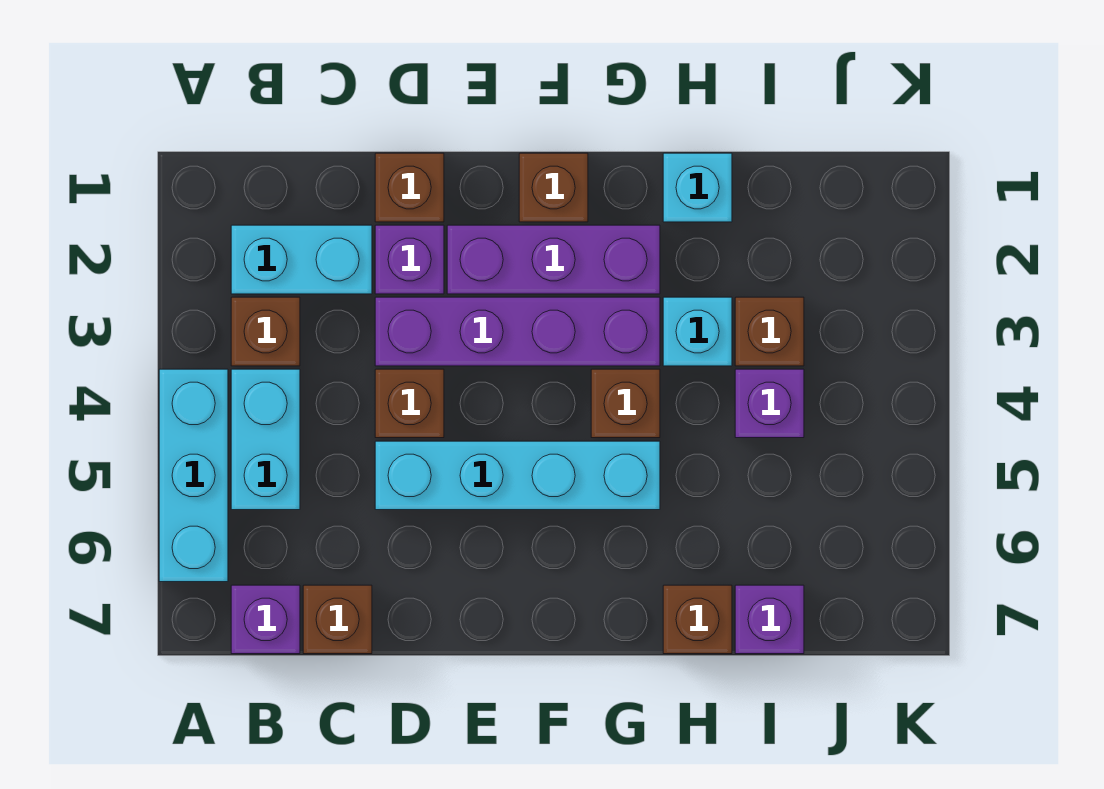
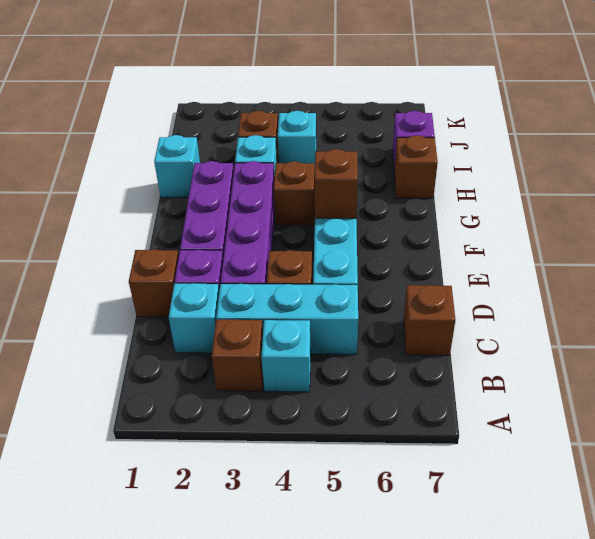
cyan brick A4:A6 level 1 -> cyan brick C3:C5 level 1
cyan brick B2:C2 level 1 -> cyan brick C2 level 1
cyan brick B4:B5 level 1 -> cyan brick B4 level 1
purple brick B7 level 1 -> none
brown brick F1 level 1 -> brown brick F5 level 2
purple brick I4 level 1 -> cyan brick I4 level 1

